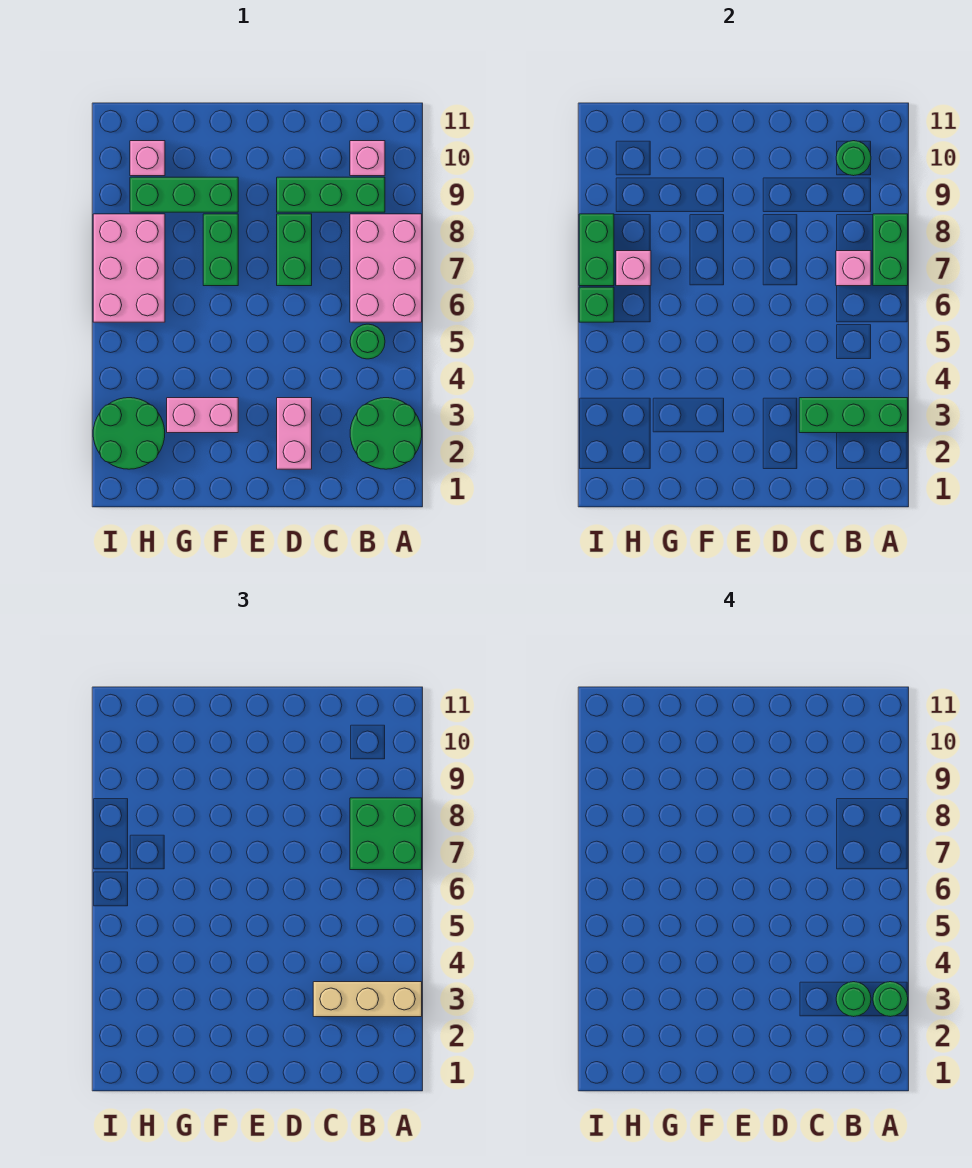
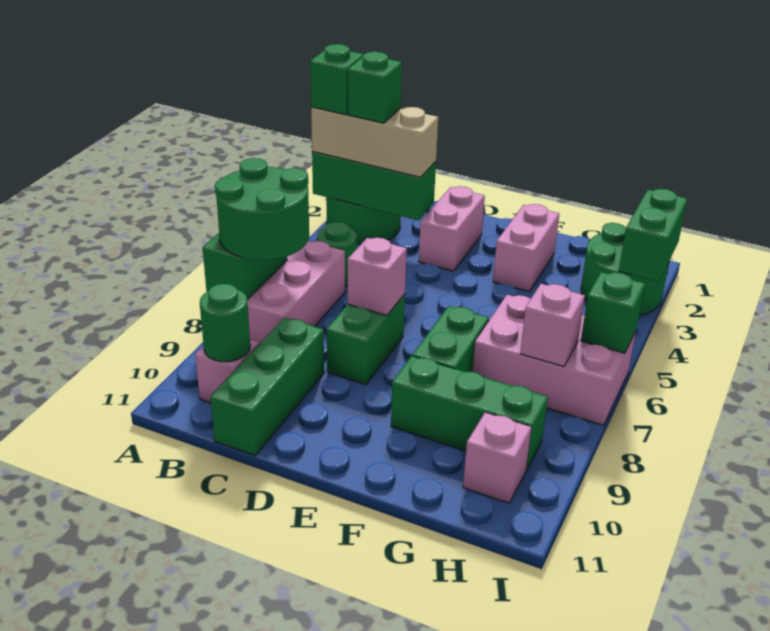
green round brick A3 level 4 -> green brick A3 level 4
green brick A7:B8 level 3 -> green round brick A7:B8 level 3
green round brick B3 level 4 -> green brick B3 level 4
pink brick B7 level 2 -> pink brick D7 level 2
green brick B9:D9 level 1 -> green brick C9:C11 level 1
pink brick F3:G3 level 1 -> pink brick F2:F3 level 1
pink brick H6:I8 level 1 -> pink brick G6:I7 level 1
green brick I7:I8 level 2 -> green brick I2:I3 level 2

